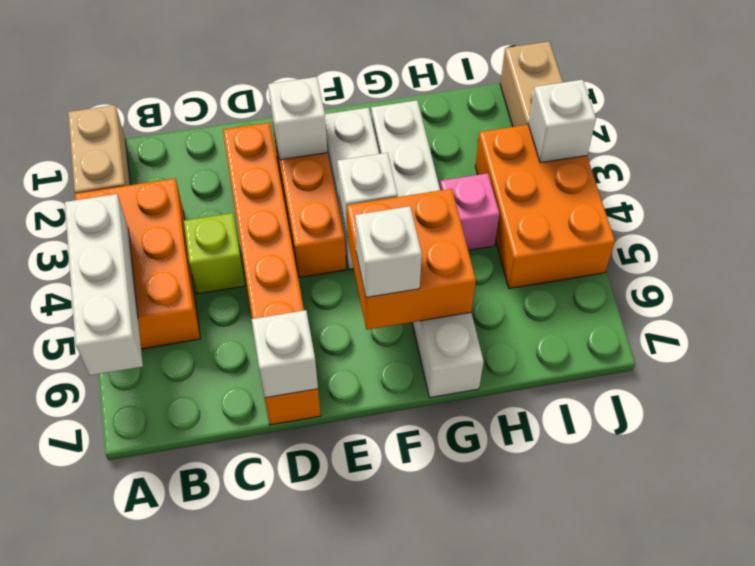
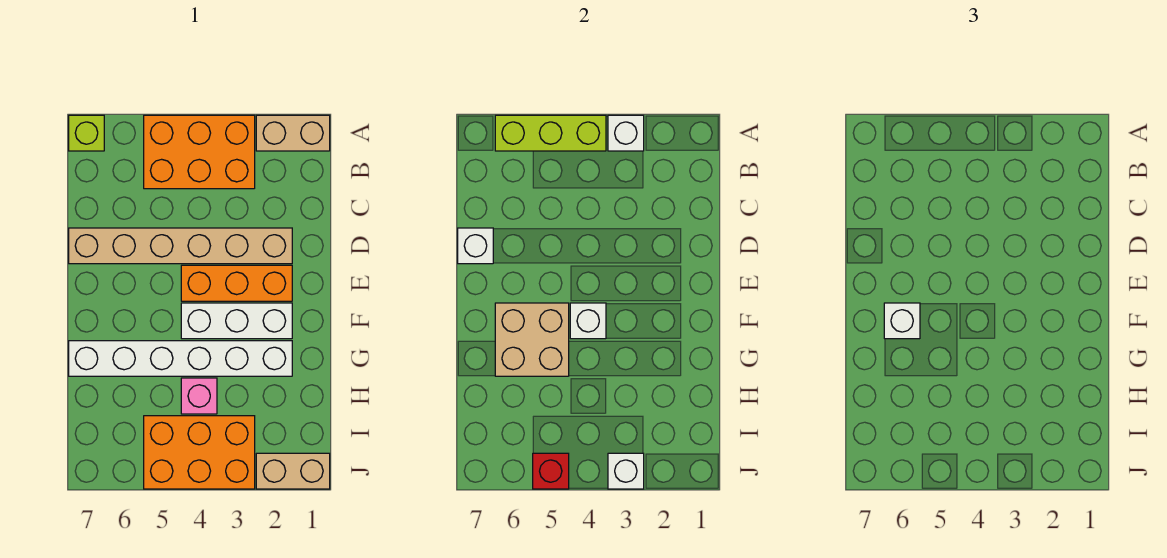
white brick A4:A6 level 2 -> lime brick A4:A6 level 2
lime brick C4 level 1 -> lime brick A7 level 1
orange brick D2:D7 level 1 -> tan brick D2:D7 level 1
white brick E2 level 2 -> white brick A3 level 2
orange brick F5:G6 level 2 -> tan brick F5:G6 level 2
none -> red brick J5 level 2

